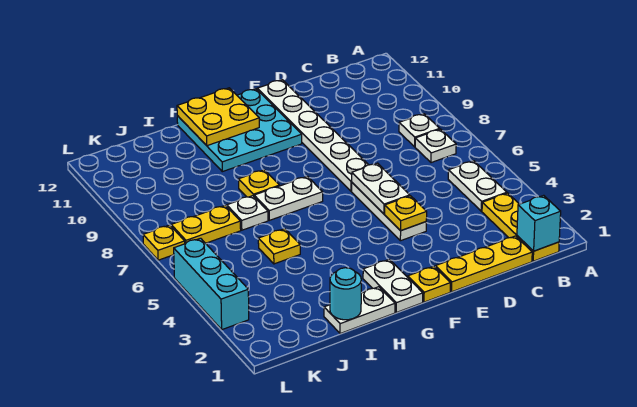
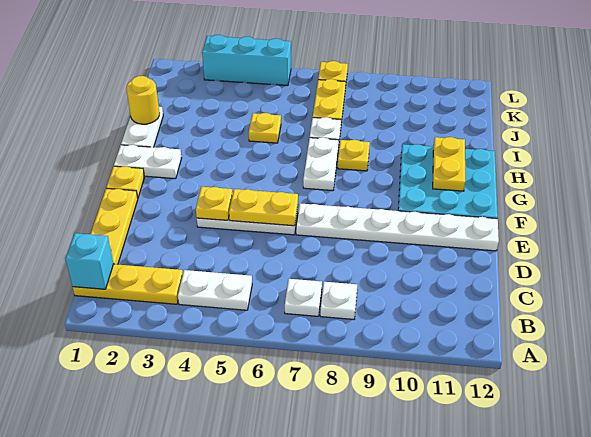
white plate E5:E6 level 2 -> yellow plate E5:E6 level 2
yellow plate G11:H12 level 2 -> yellow plate G11:H11 level 2
cyan round brick I1 level 2 -> yellow round brick I1 level 2

